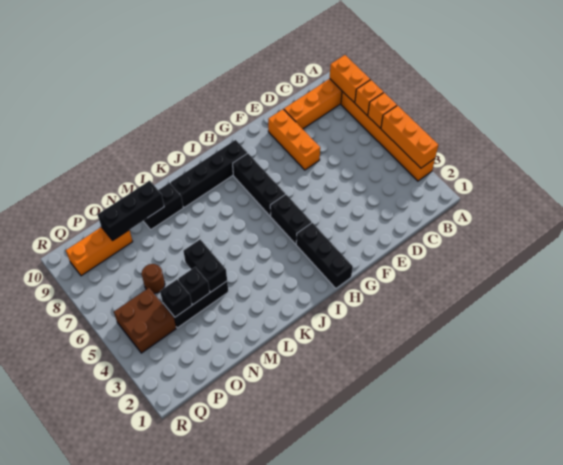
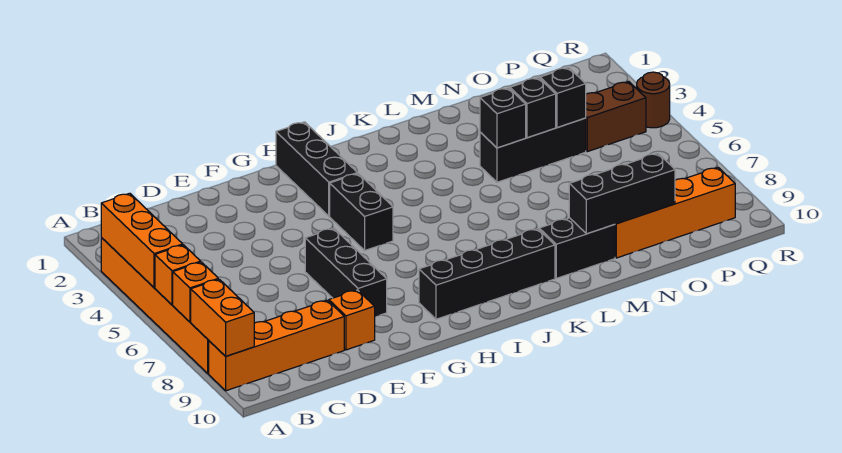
orange brick E7:E9 level 1 -> orange brick E9 level 1
black brick H6:H8 level 1 -> black brick F6:F8 level 1
black brick M4:M5 level 2 -> black brick M4 level 2
brown round brick O6 level 1 -> brown round brick R4 level 1
orange brick O9:Q9 level 1 -> orange brick N9:Q9 level 1
brown brick P4:Q5 level 1 -> brown brick P4:Q4 level 1

